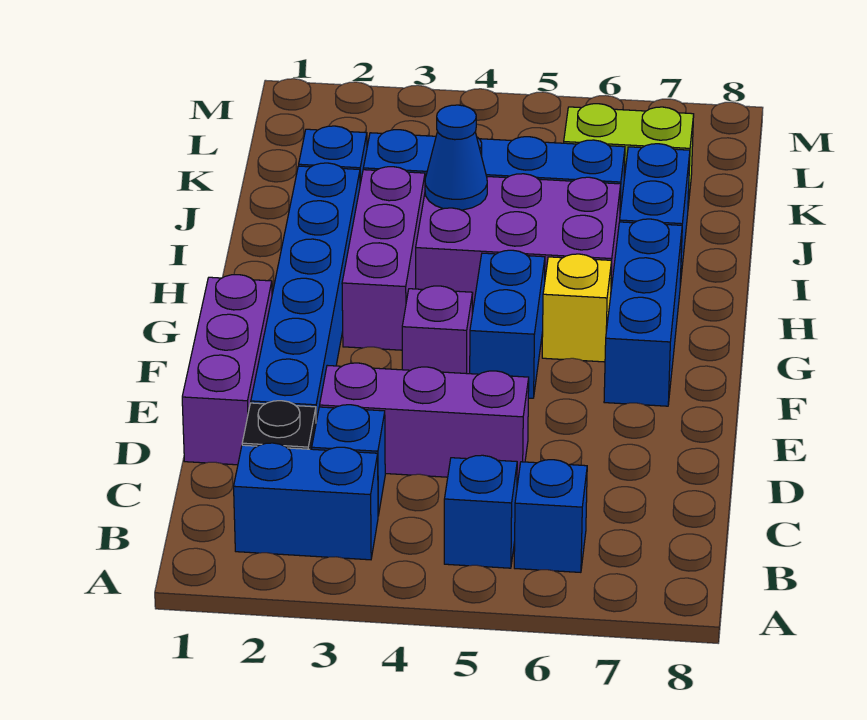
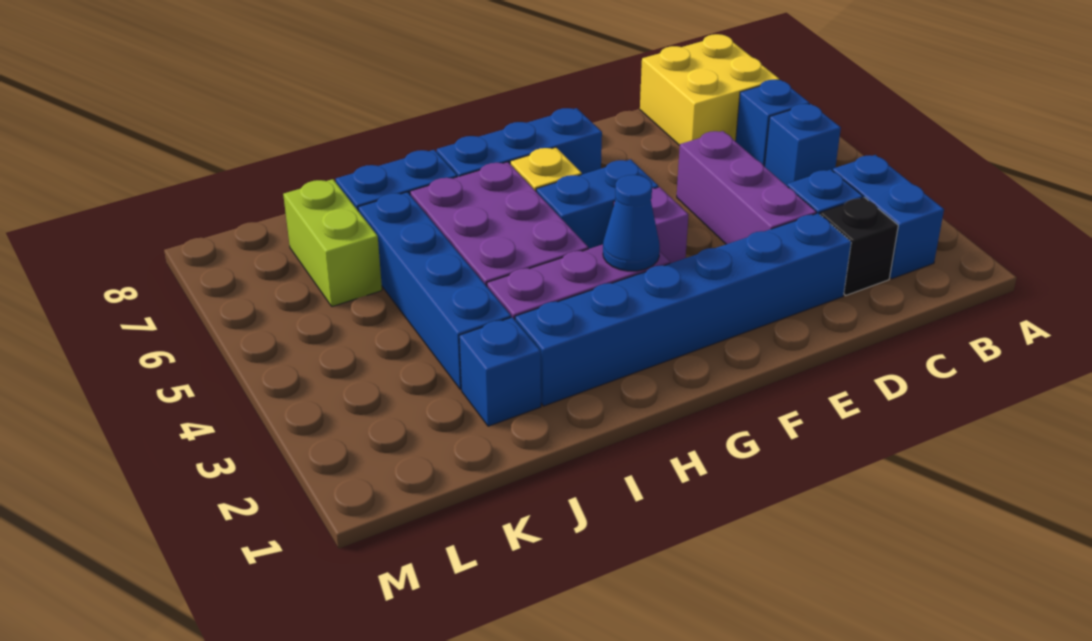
none -> yellow brick B7:C8 level 1
purple brick D1:F1 level 1 -> none
blue cone I4 level 2 -> blue cone G3 level 2

